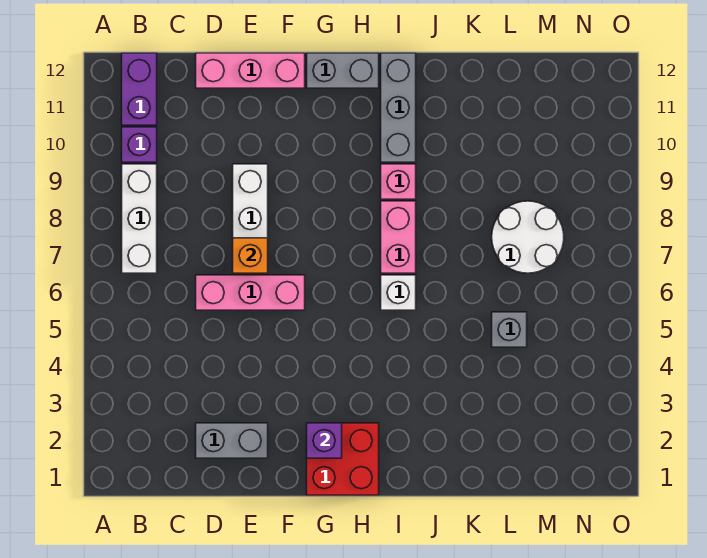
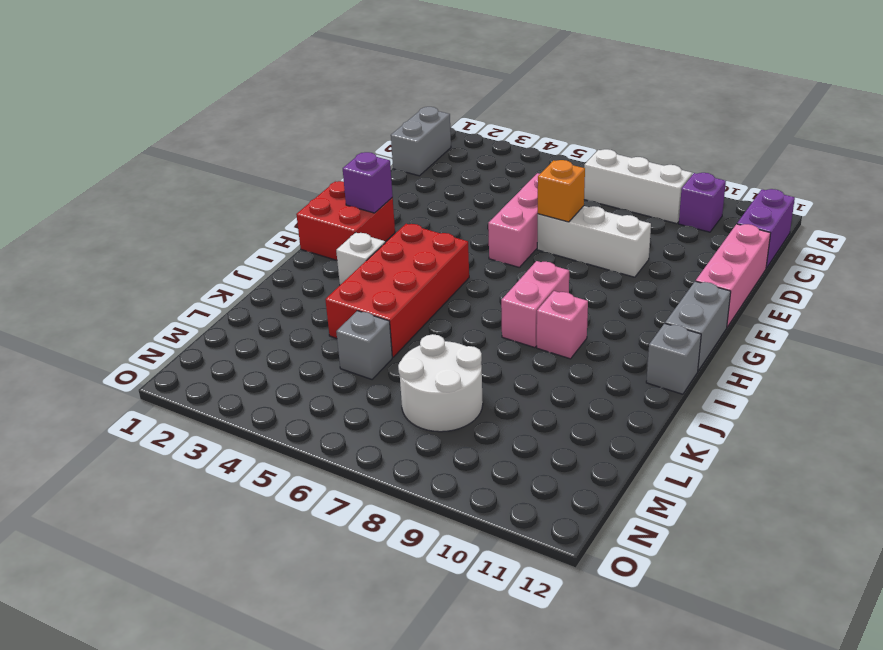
purple brick B11:B12 level 1 -> purple brick B12:C12 level 1
grey brick D2:E2 level 1 -> grey brick B1:C1 level 1
none -> red brick H4:K5 level 1
white brick I6 level 1 -> white brick I3 level 1
pink brick I7:I8 level 1 -> pink brick H8:I8 level 1
grey brick I10:I12 level 1 -> grey brick I12 level 1

